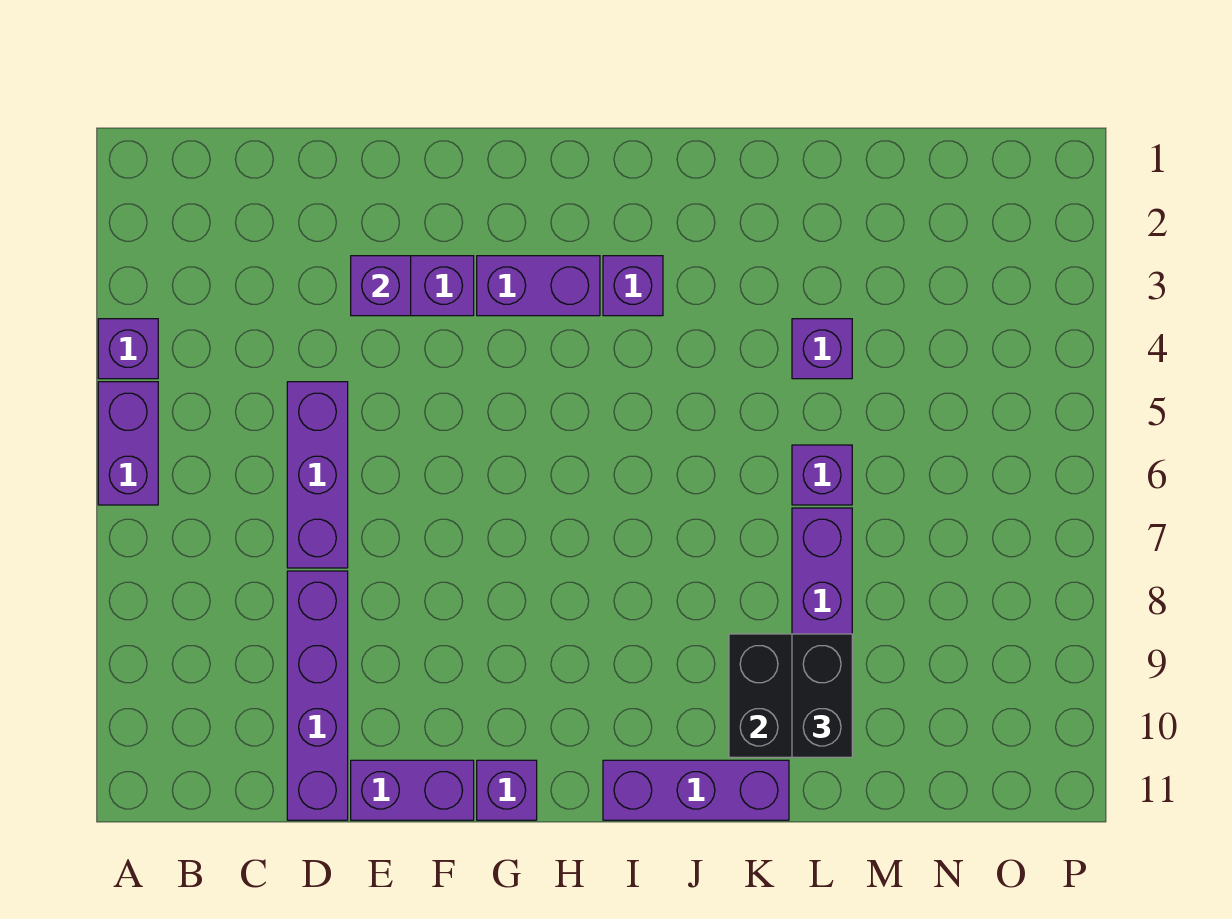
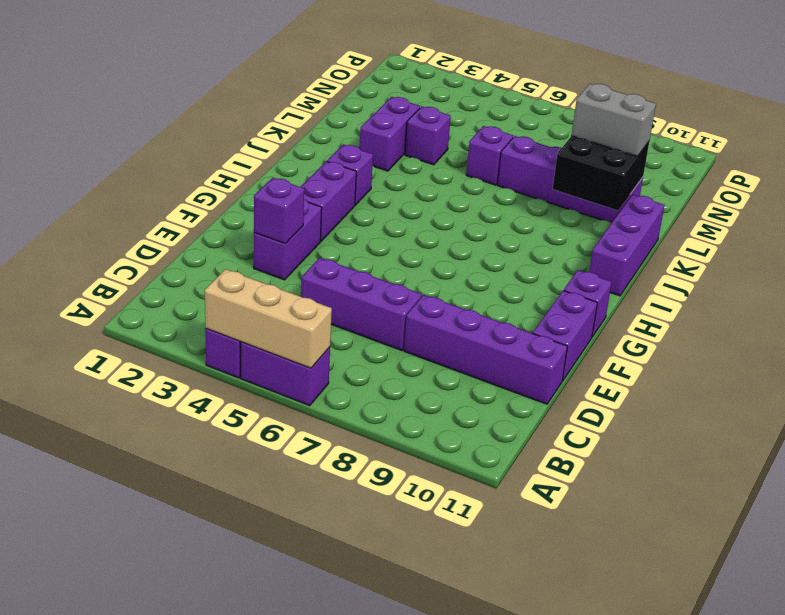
none -> tan brick A4:A6 level 2
none -> purple brick K3:L3 level 1
black brick L9:L10 level 3 -> grey brick L9:L10 level 3

